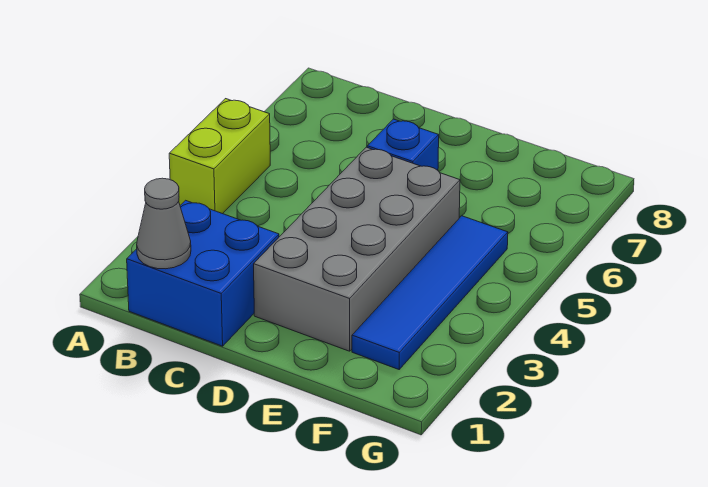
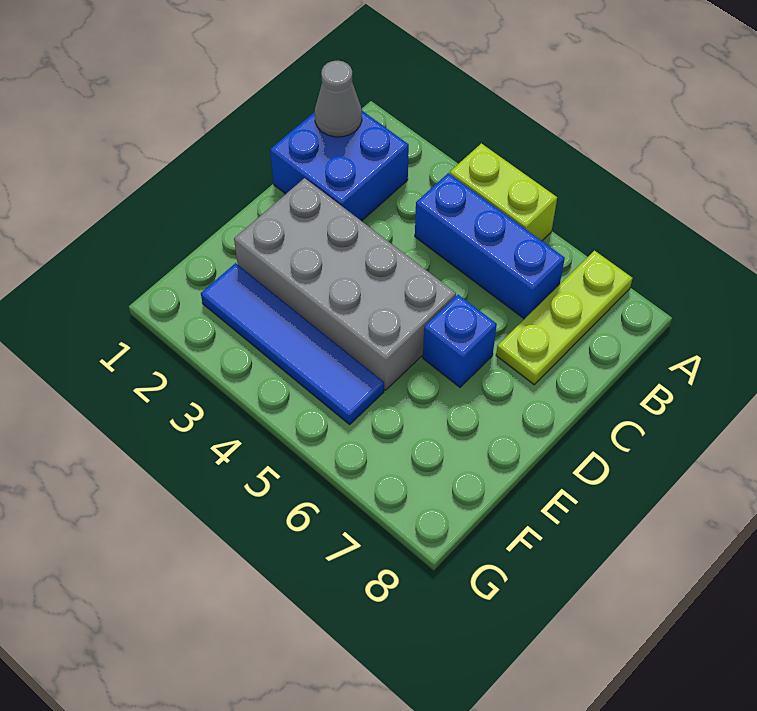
none -> lime plate A7:C7 level 1
none -> blue brick B4:B6 level 1

